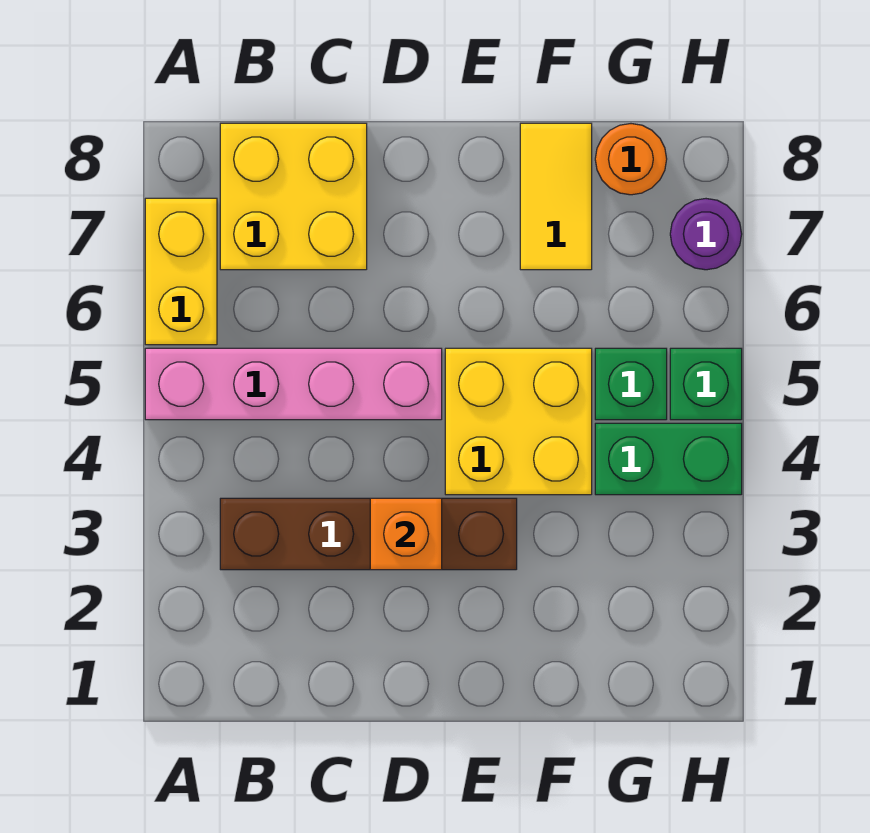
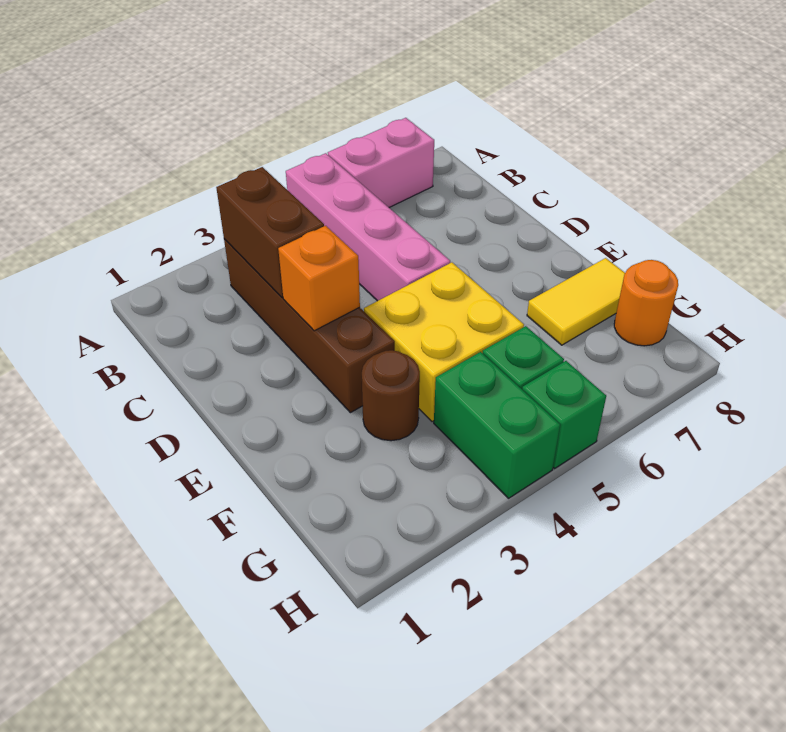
yellow brick A6:A7 level 1 -> pink brick A6:A7 level 1
none -> brown brick B3:C3 level 2
yellow brick B7:C8 level 1 -> none
none -> brown round brick F3 level 1
purple round brick H7 level 1 -> none

